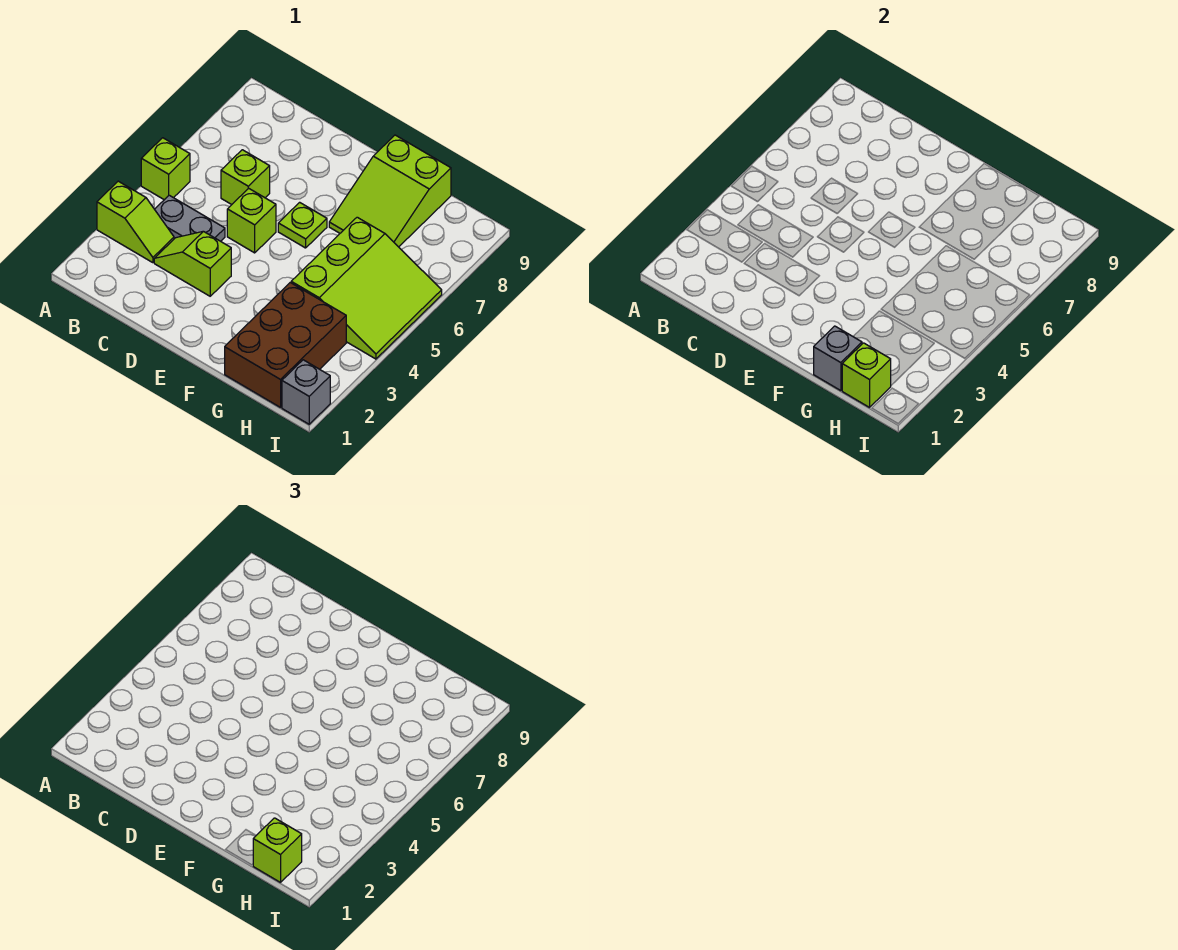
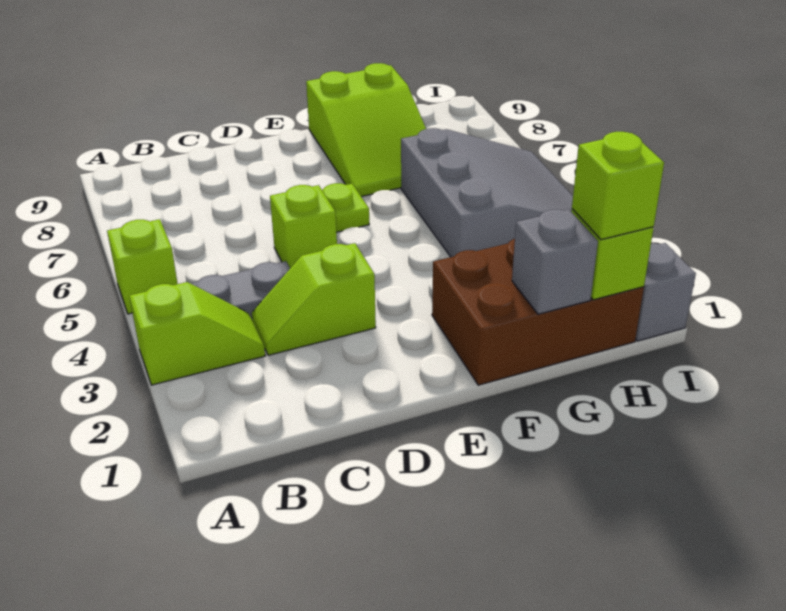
lime brick C6 level 1 -> none
brown brick G1:H3 level 1 -> brown brick F1:H2 level 1
lime slope G4:I6 level 1 top G -> grey slope G4:I6 level 1 top G

